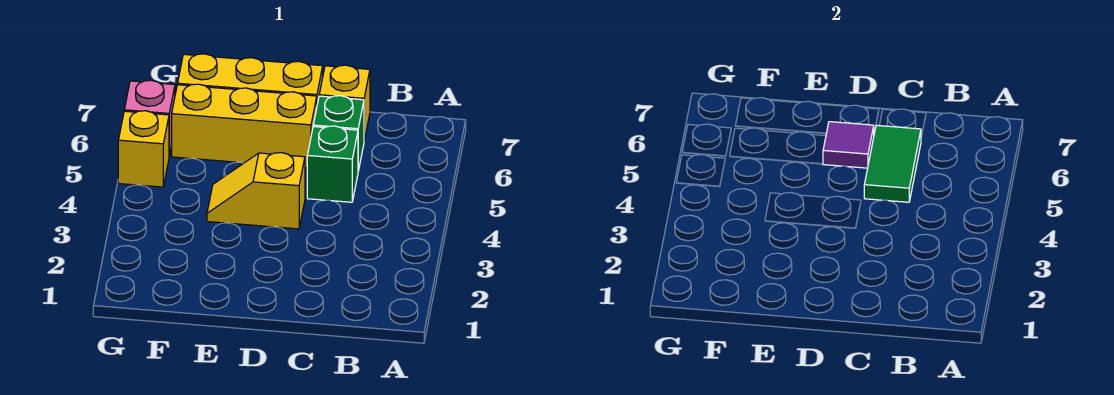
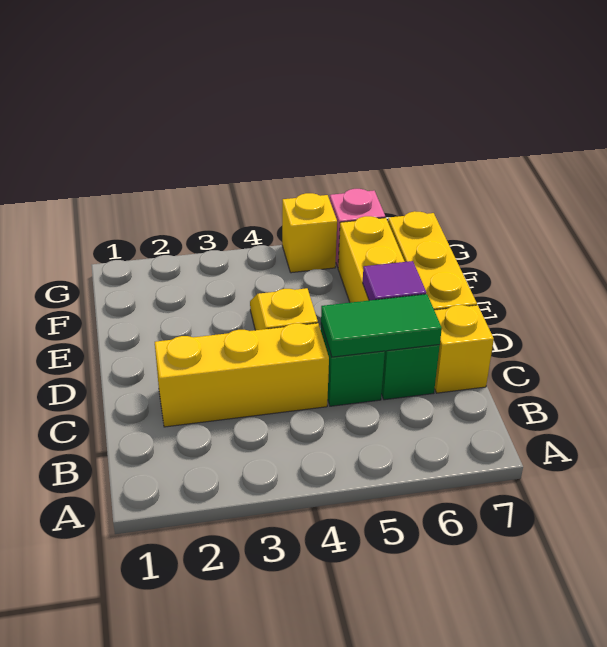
none -> yellow brick C2:C4 level 1

